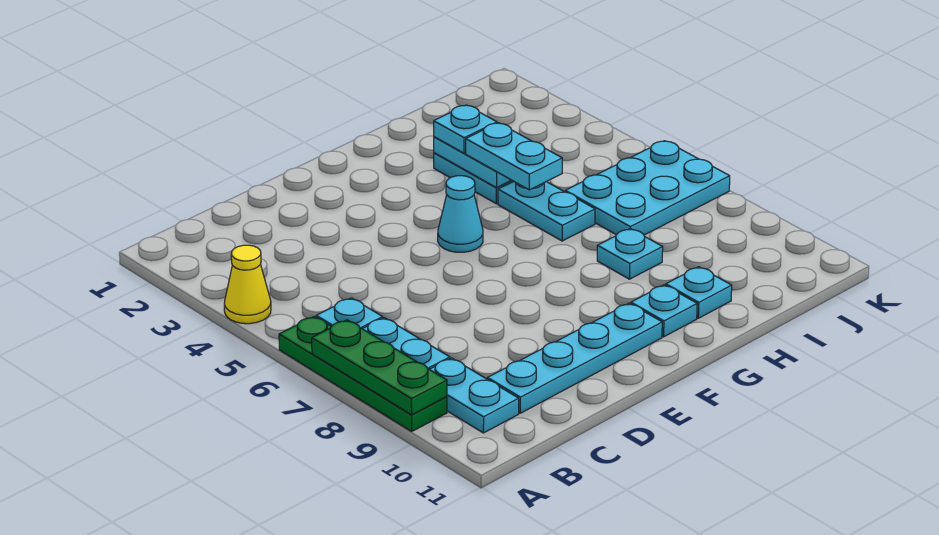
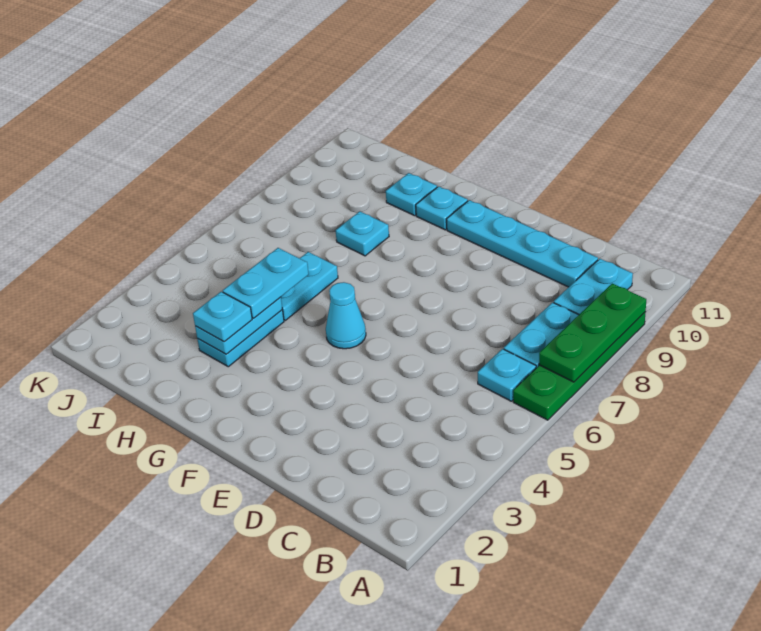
yellow cone A4 level 1 -> none
cyan plate I6:K7 level 1 -> none

